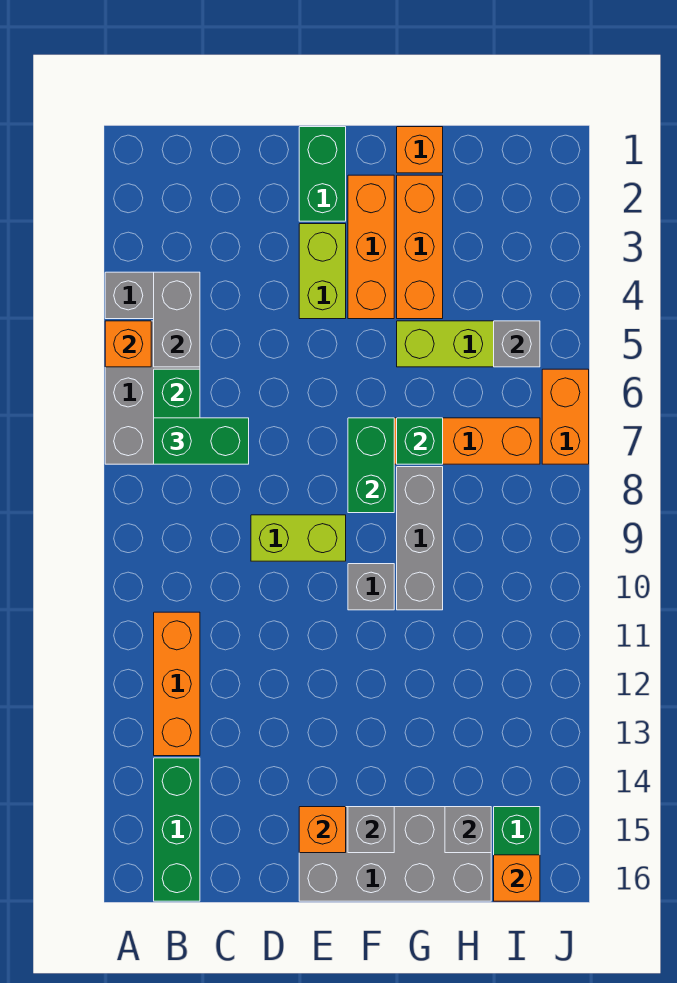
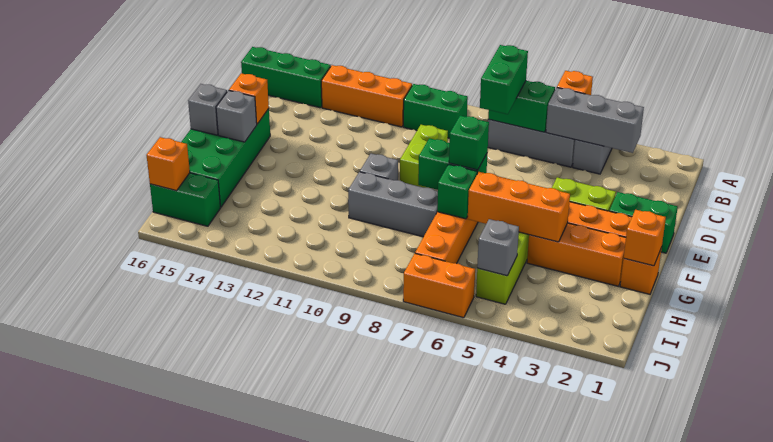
grey brick B4:B5 level 2 -> grey brick B3:B5 level 2
none -> green brick B9:B10 level 1
grey brick E15:H16 level 1 -> green brick E15:H16 level 1
none -> green brick F7 level 3
none -> orange brick G1 level 2
none -> orange brick G4:G6 level 2
grey brick H15 level 2 -> grey brick F16 level 2

